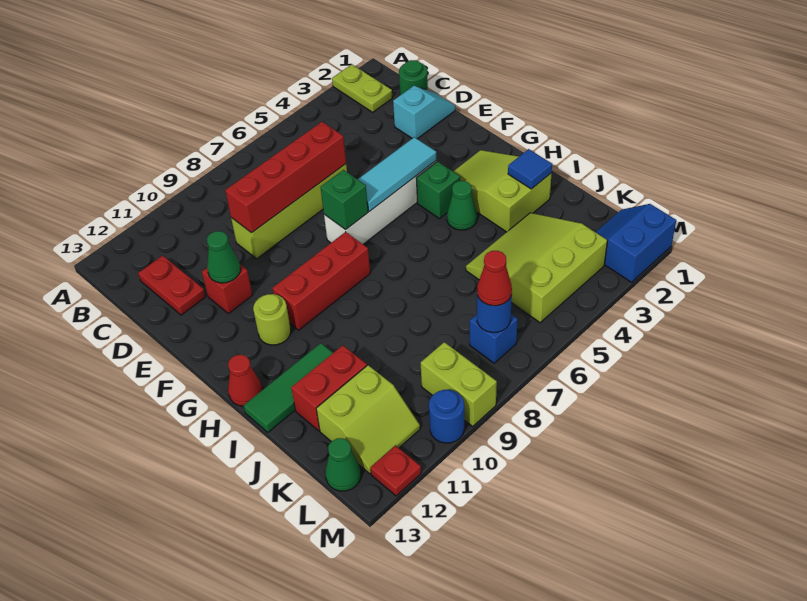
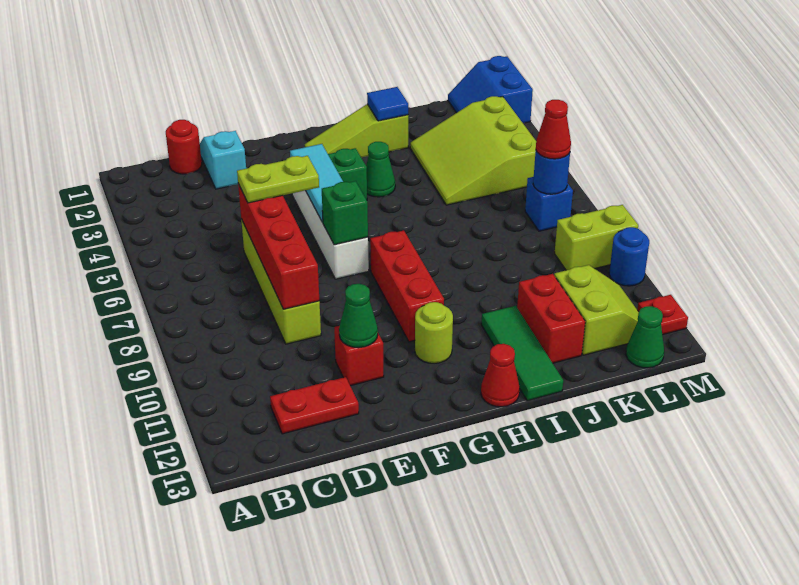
lime plate A2:B2 level 1 -> lime plate D6:E6 level 3
green round brick C1 level 1 -> red round brick C1 level 1
lime slope G2:I3 level 1 top I -> lime slope G2:I2 level 1 top I

